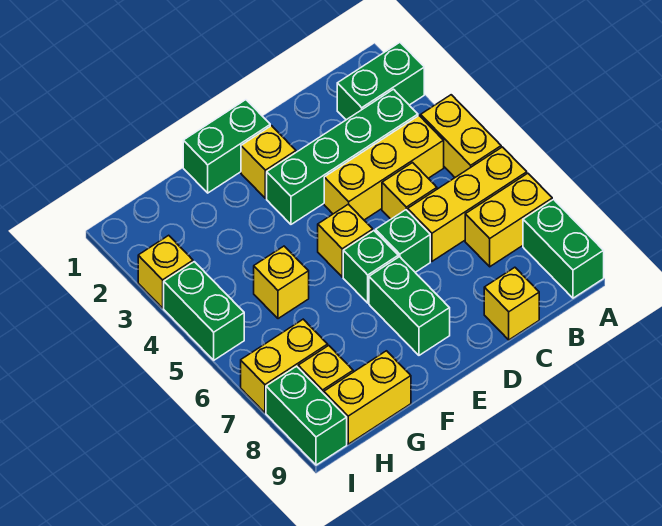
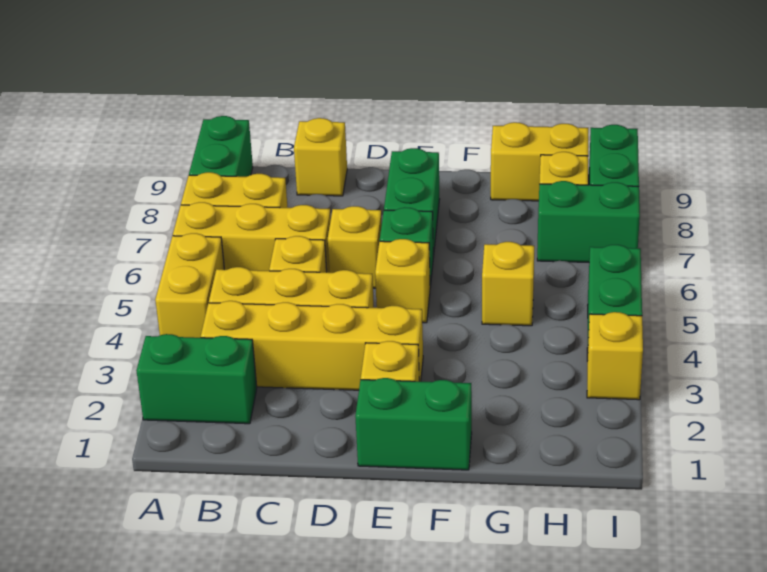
green brick B3:E3 level 1 -> yellow brick B3:E3 level 1
green brick D6 level 1 -> yellow brick D6 level 1
yellow brick H7:I7 level 1 -> green brick H7:I7 level 1

